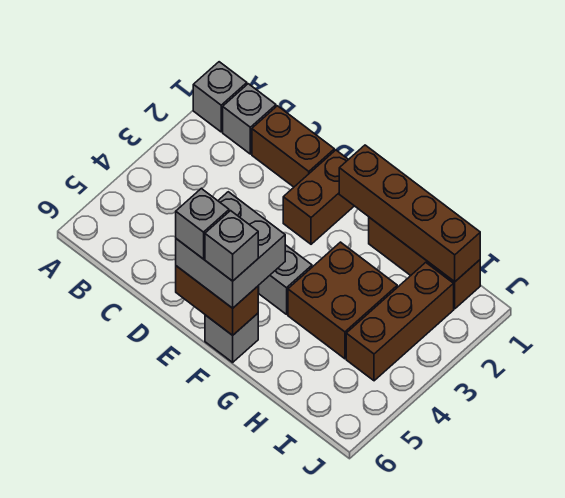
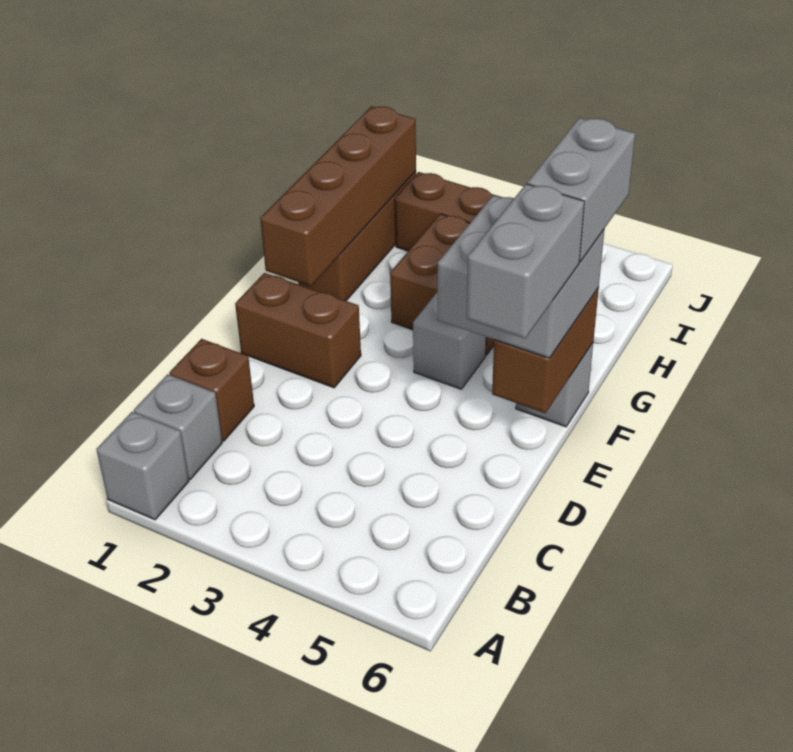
brown brick C1:D1 level 1 -> brown brick C1 level 1
grey brick E6 level 4 -> grey brick D6:E6 level 4
grey brick F6 level 4 -> grey brick F6:G6 level 4

